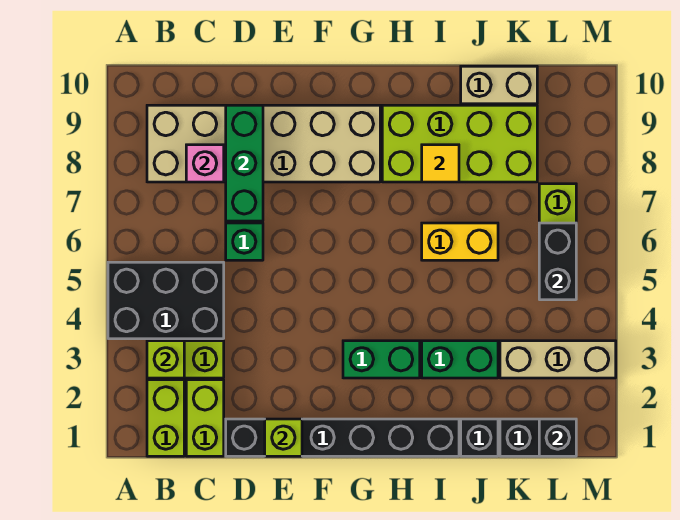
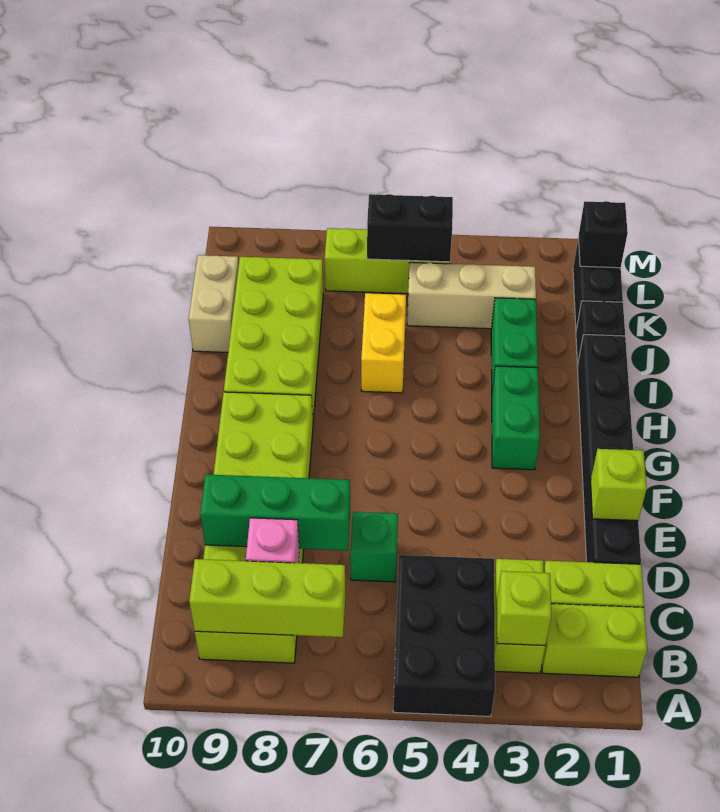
none -> lime brick B7:B9 level 2
tan brick B8:G9 level 1 -> lime brick B8:G9 level 1
yellow tile I8 level 2 -> none
tan brick K3:M3 level 1 -> tan brick K3:K5 level 1

